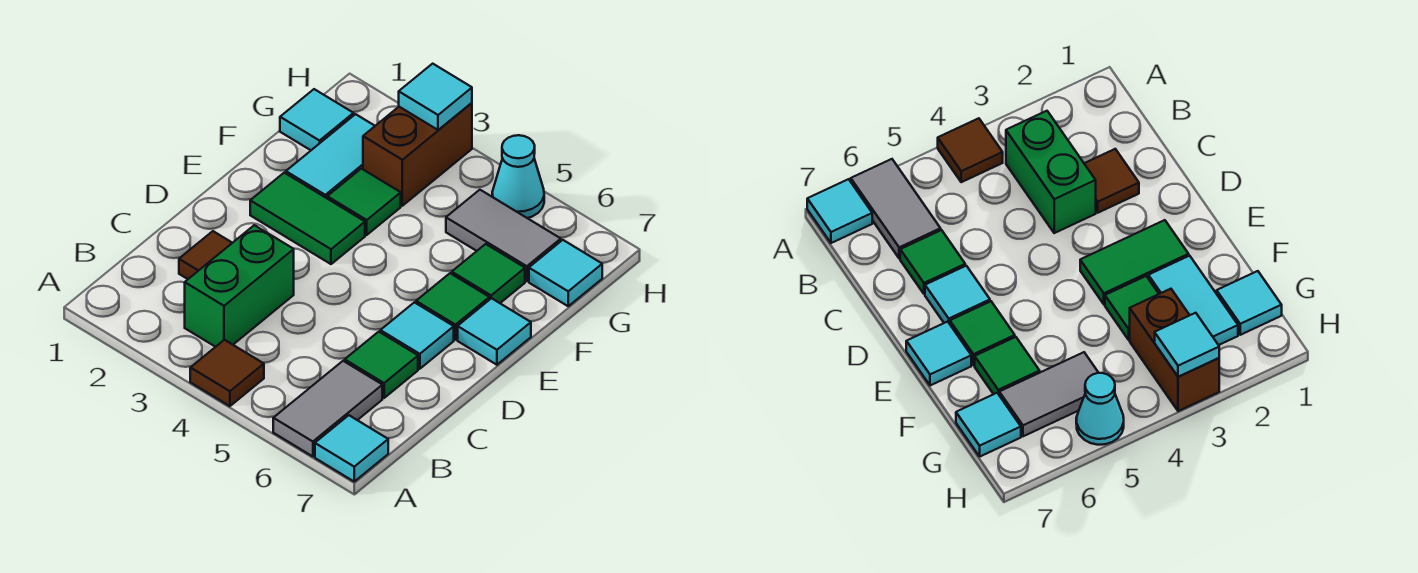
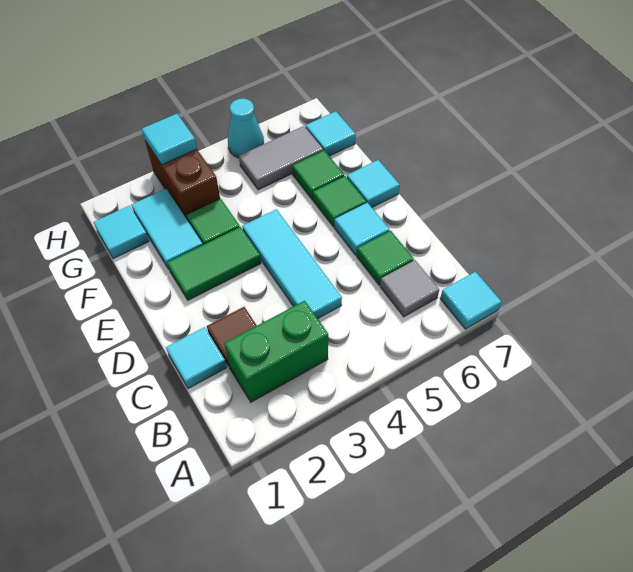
brown tile A4 level 1 -> none
grey tile A6:B6 level 1 -> grey tile B6 level 1
green brick B3:C3 level 1 -> green brick B2:B3 level 1
none -> cyan tile C1 level 1
none -> cyan tile C4:E4 level 1

